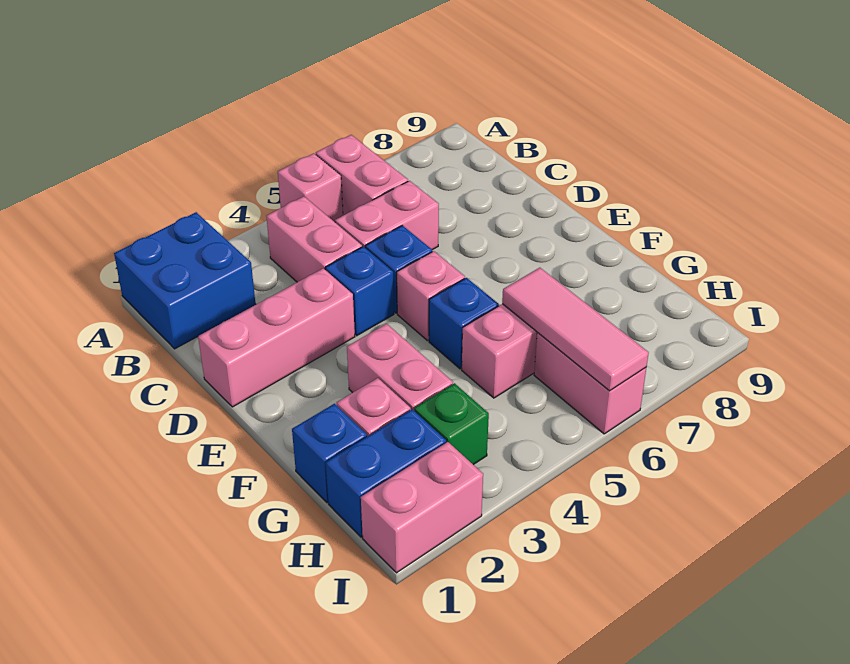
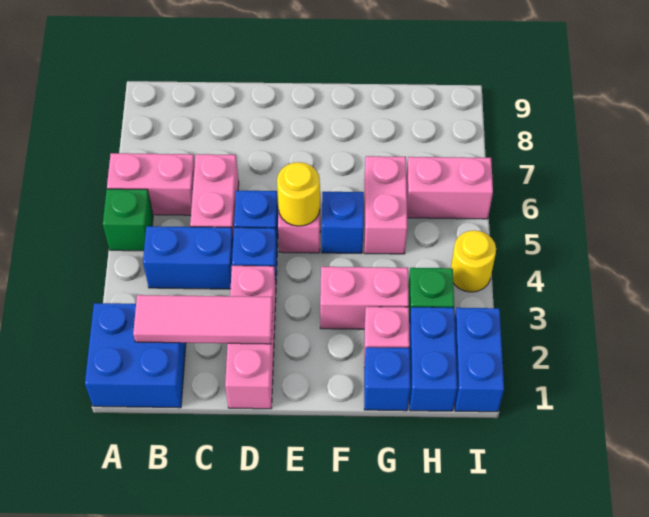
pink brick A5 level 1 -> green brick A5 level 1
pink brick B4:C4 level 1 -> blue brick B4:C4 level 1
none -> yellow round brick E5 level 2
pink tile G6:I6 level 2 -> pink tile B2:D2 level 2
pink brick I1:I2 level 1 -> blue brick I1:I2 level 1
none -> yellow round brick I4 level 1

